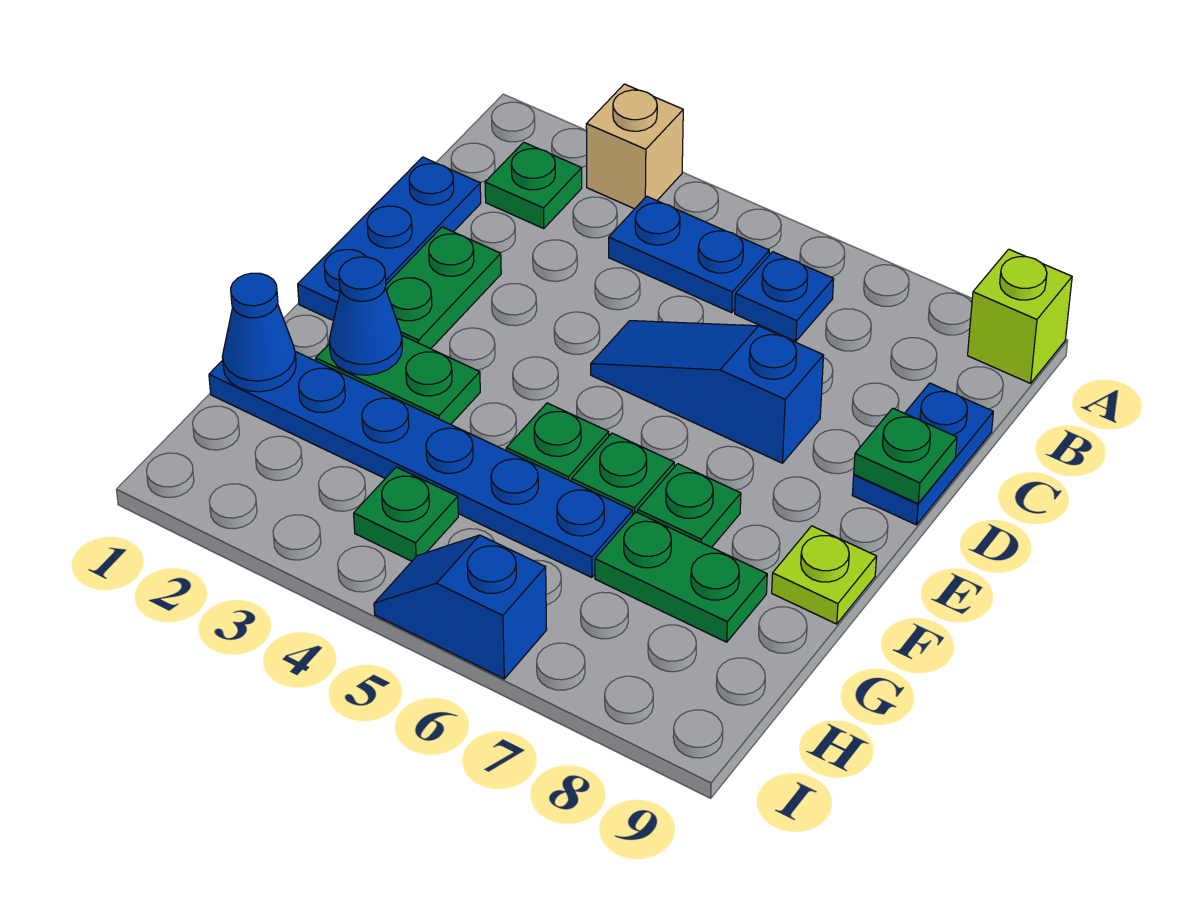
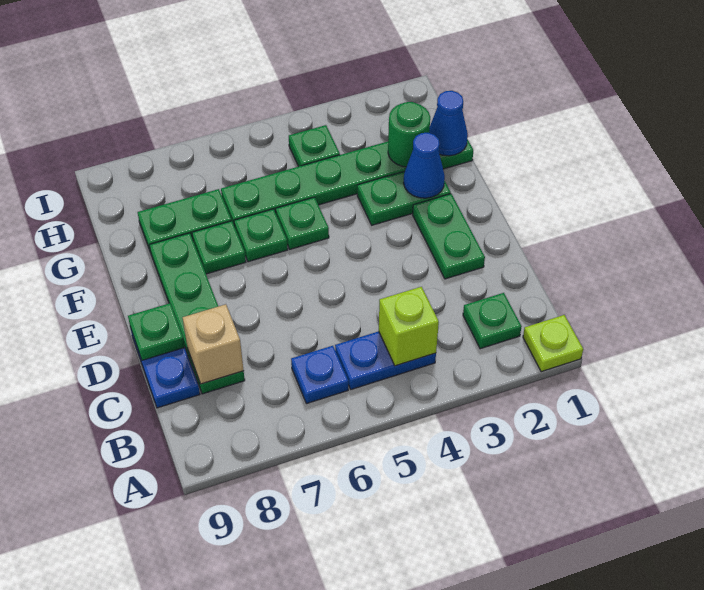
tan brick A3 level 1 -> tan brick C8 level 2
lime brick A9 level 1 -> lime brick B4 level 2
blue plate C1:E1 level 1 -> none
none -> green plate C8:F8 level 1
blue slope D5:D7 level 1 top 7 -> none
lime plate F9 level 1 -> lime plate A1 level 1
blue plate G1:G6 level 1 -> green plate G1:G6 level 1
none -> green round brick G2 level 2
blue slope I5:I6 level 1 top 6 -> none

